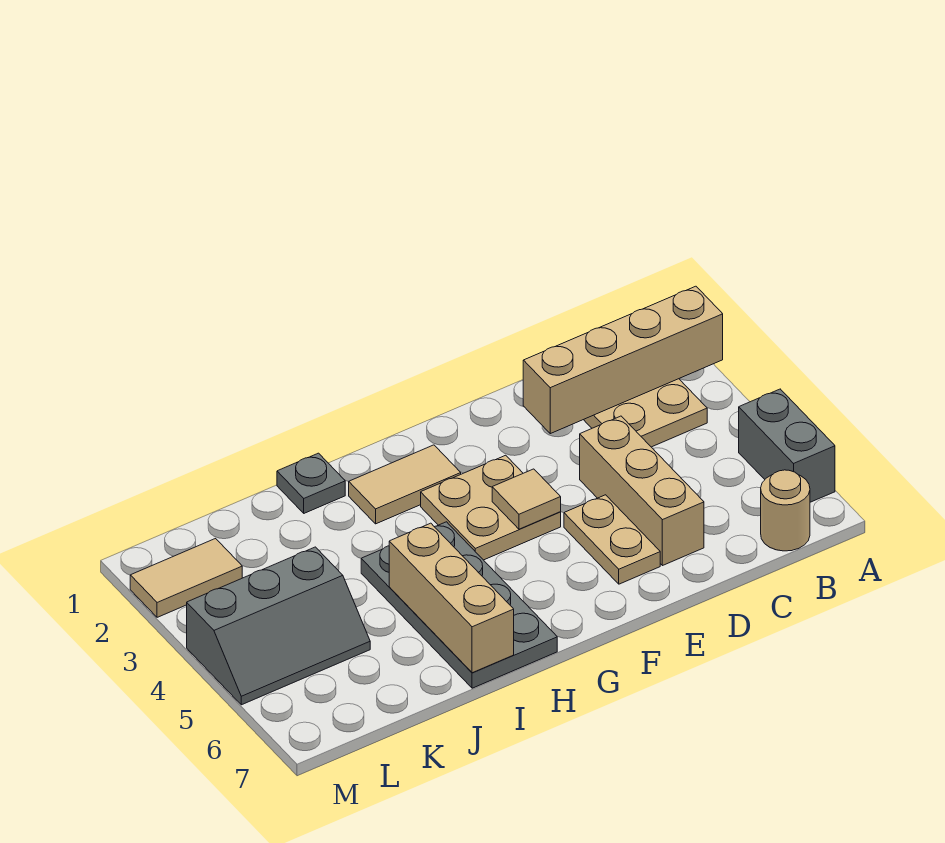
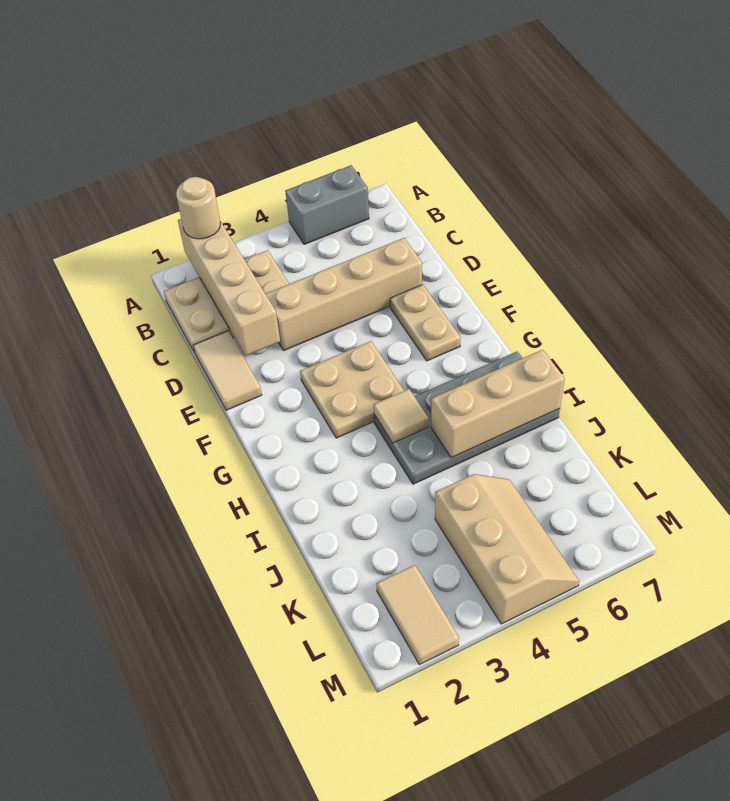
tan round brick B7 level 1 -> tan round brick A2 level 3
tan brick D4:D6 level 1 -> tan brick D3:D6 level 1
tan plate E5:E6 level 1 -> tan plate E6:F6 level 1
tan tile F4 level 2 -> tan tile H4 level 2
tan tile G2:H2 level 1 -> tan tile D1:E1 level 1
grey plate I1 level 1 -> none
grey slope K4:M5 level 1 top 4 -> tan slope K4:M5 level 1 top 4

